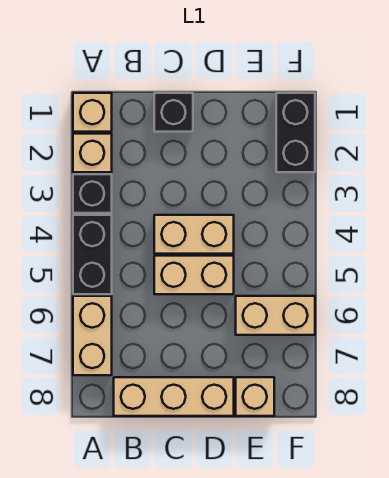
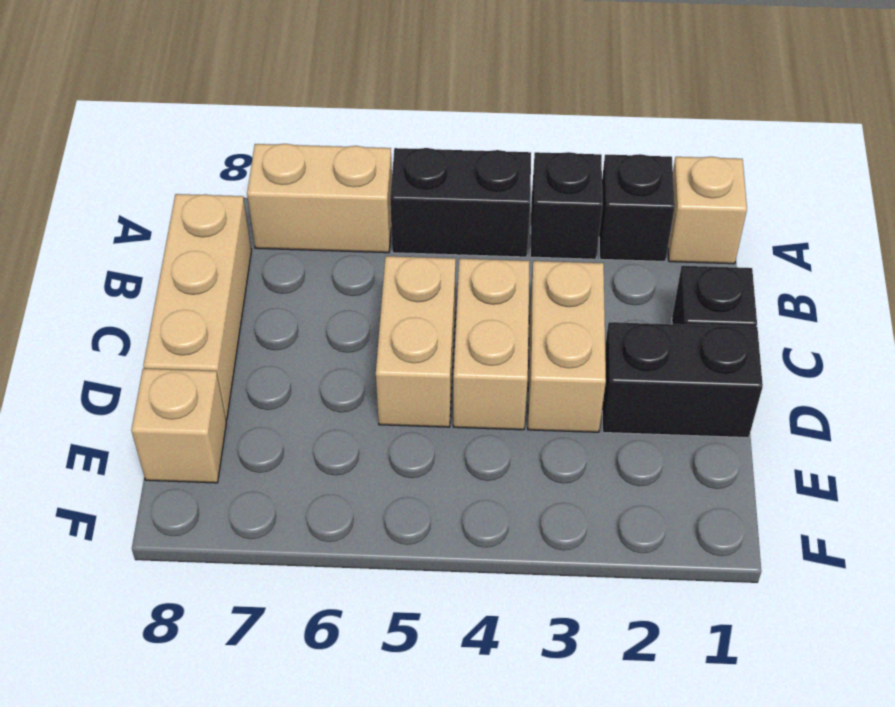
tan brick A2 level 1 -> black brick A2 level 1
tan brick E6:F6 level 1 -> tan brick C3:D3 level 1
black brick F1:F2 level 1 -> black brick D1:D2 level 1

